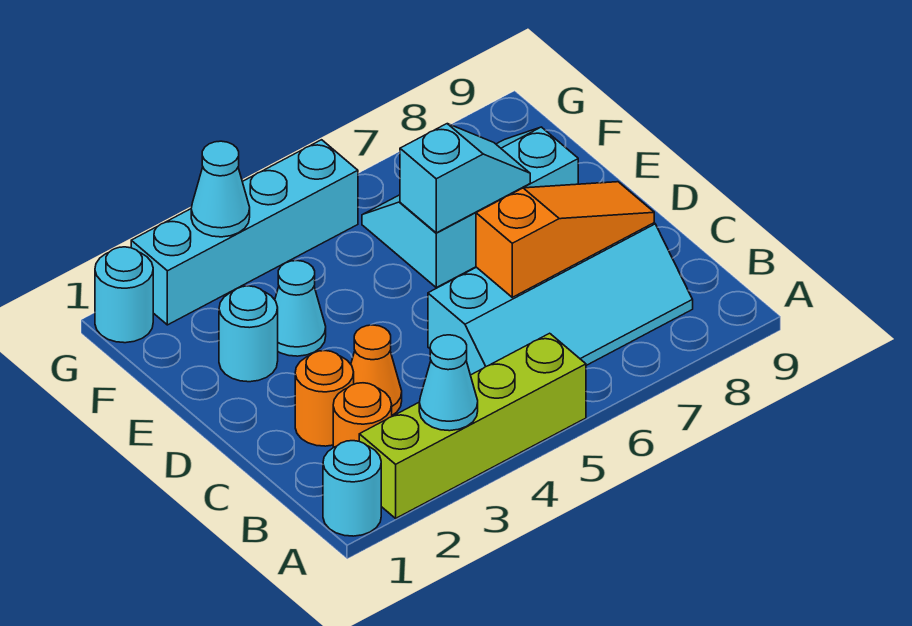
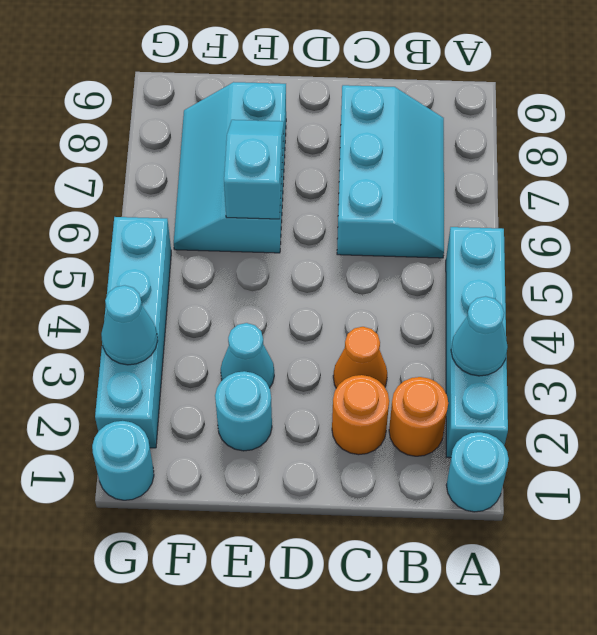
lime brick A2:A5 level 1 -> cyan brick A2:A5 level 1
cyan slope B5:C8 level 1 top C -> cyan slope B6:C8 level 1 top C
orange slope C6:C8 level 2 top 6 -> none

